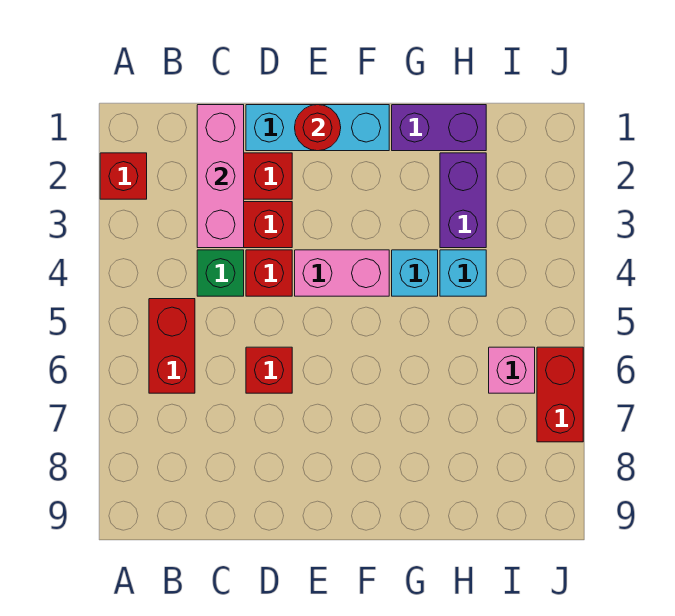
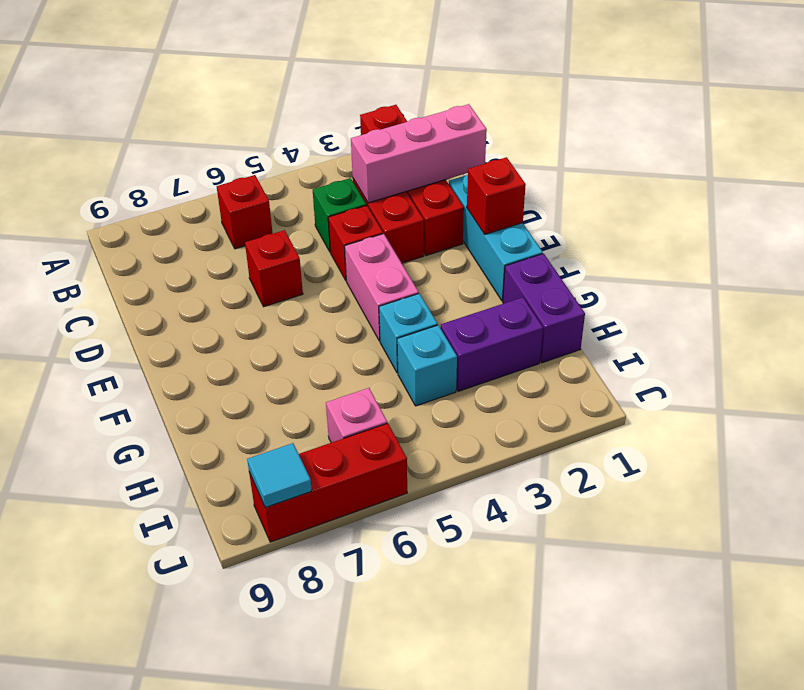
red brick B5:B6 level 1 -> red brick B6 level 1
red round brick E1 level 2 -> red brick E1 level 2
red brick J6:J7 level 1 -> red brick J6:J8 level 1
none -> cyan tile J8 level 2

